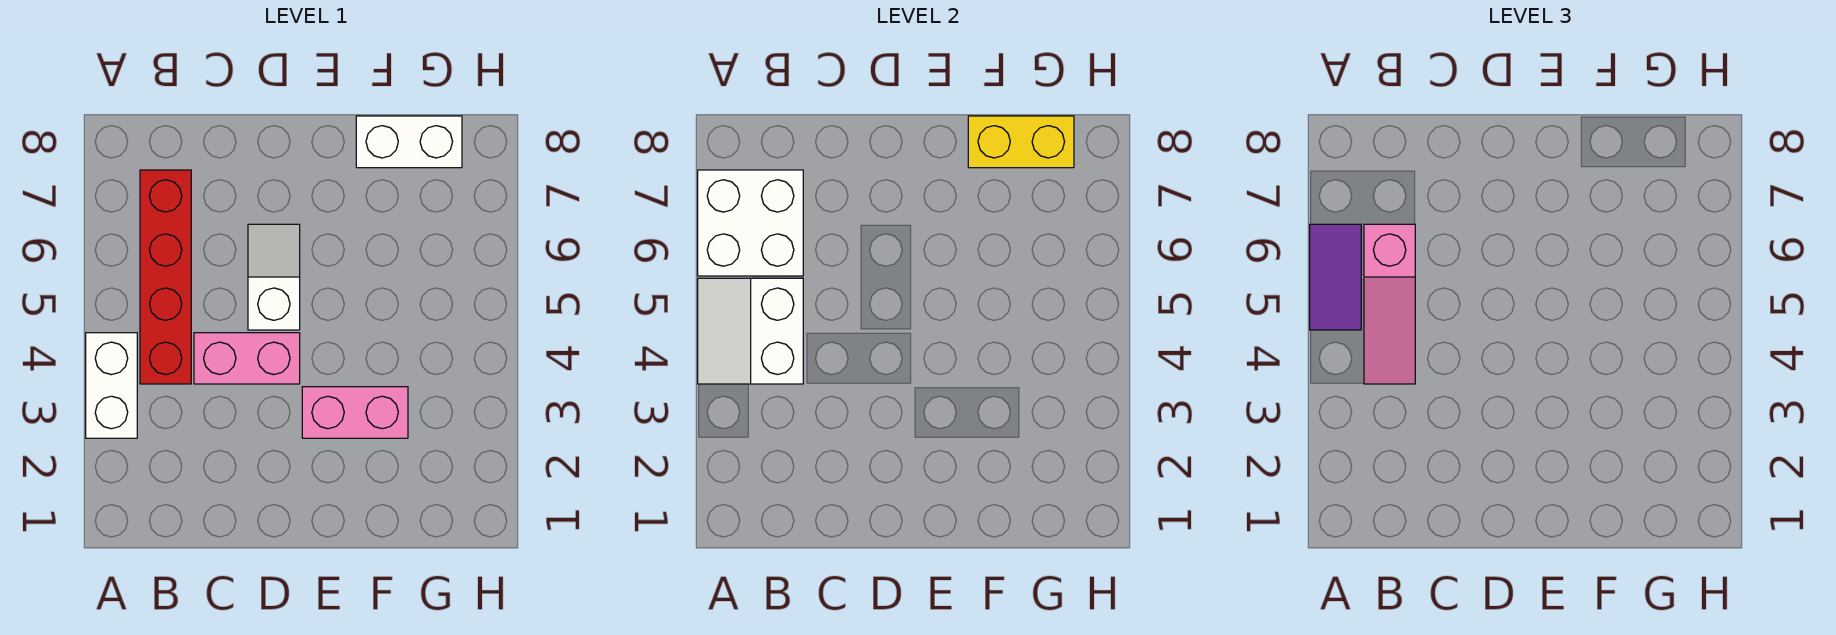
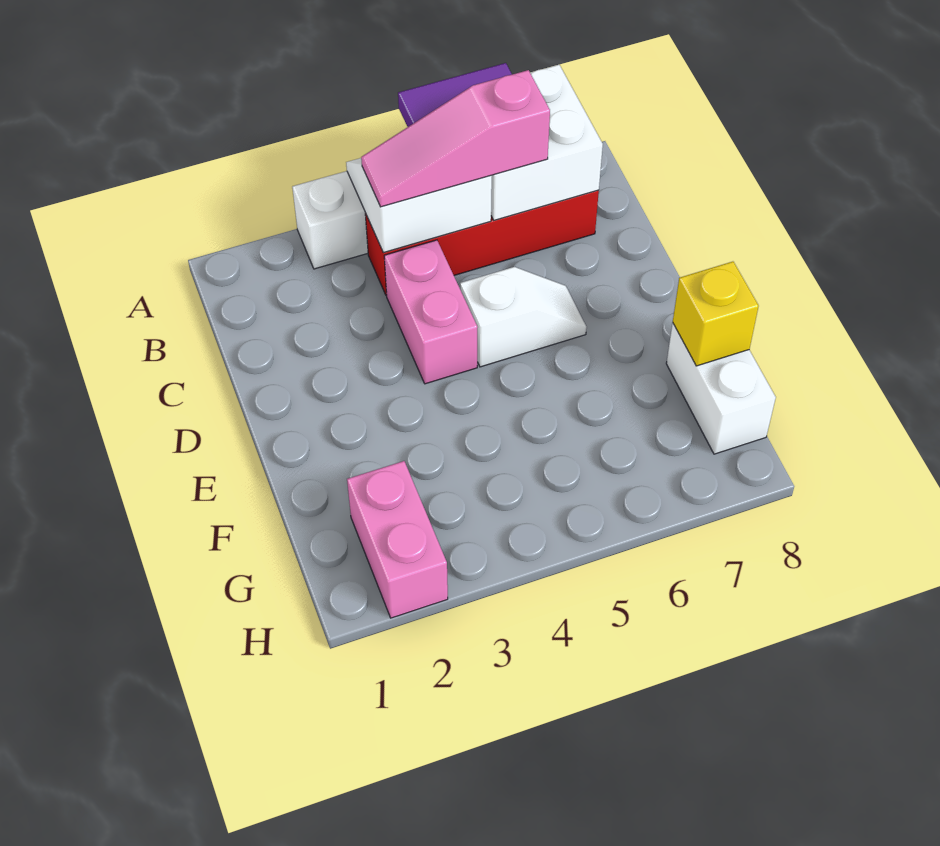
pink brick E3:F3 level 1 -> pink brick G2:H2 level 1
yellow brick F8:G8 level 2 -> yellow brick F8 level 2

